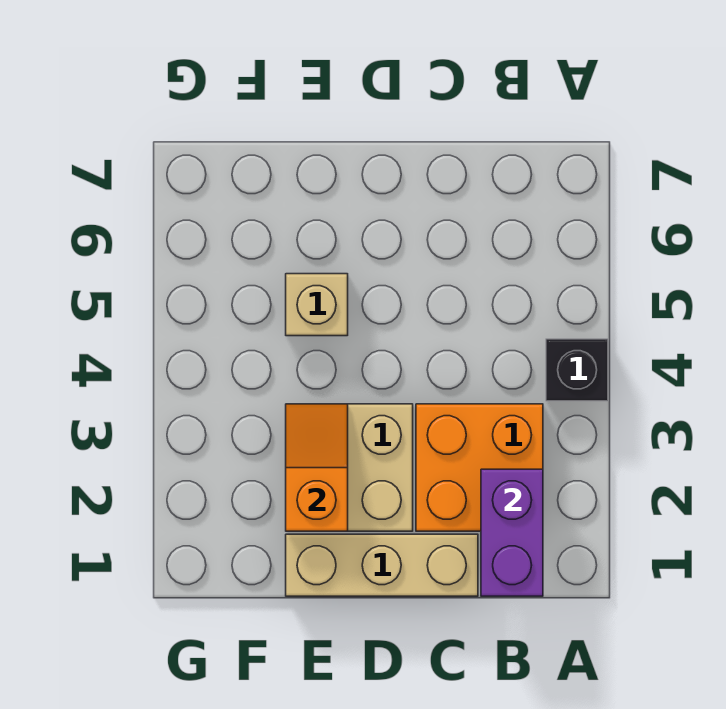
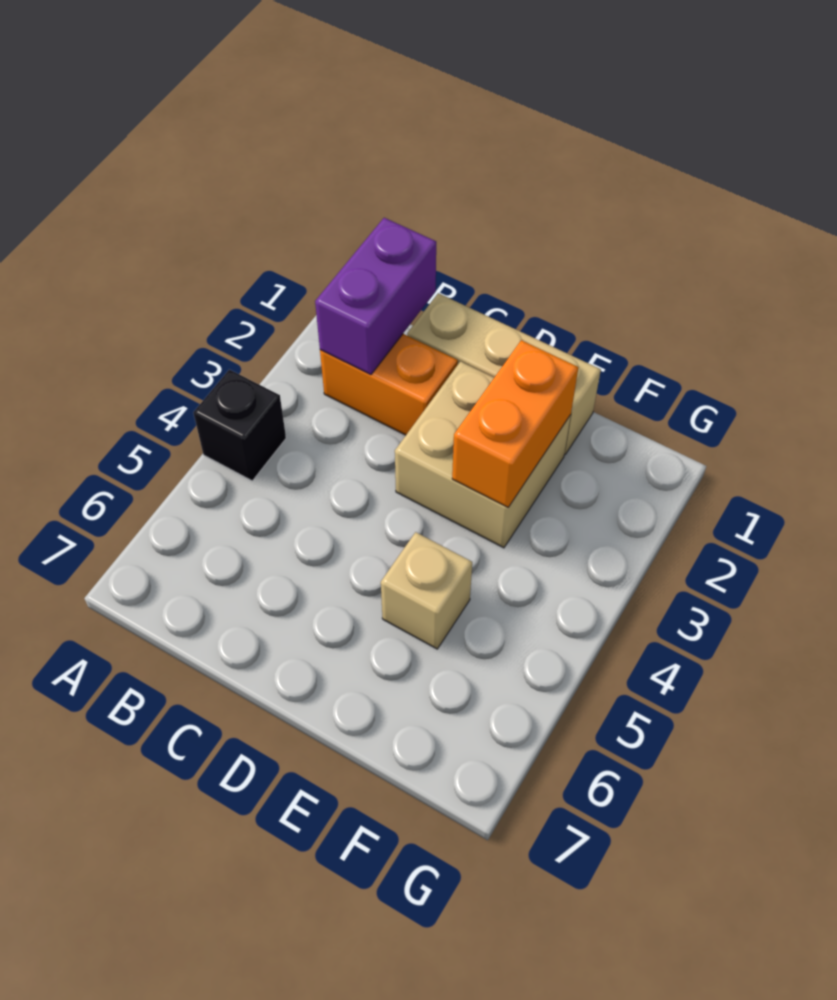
orange brick B2:C3 level 1 -> orange brick B2:C2 level 1
orange slope E2:E3 level 2 top 2 -> orange brick E2:E3 level 2

